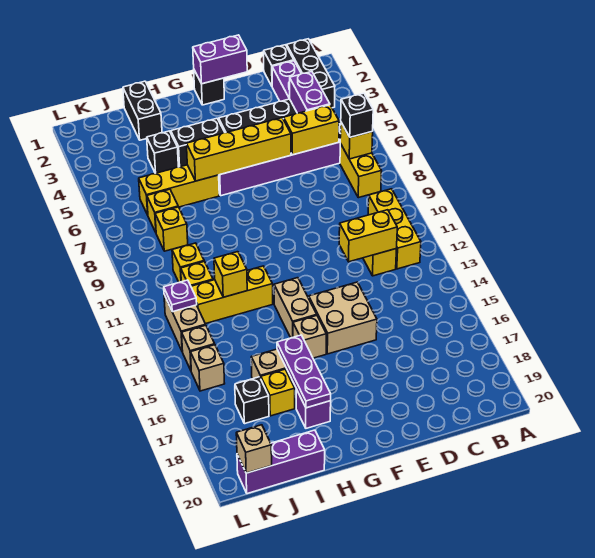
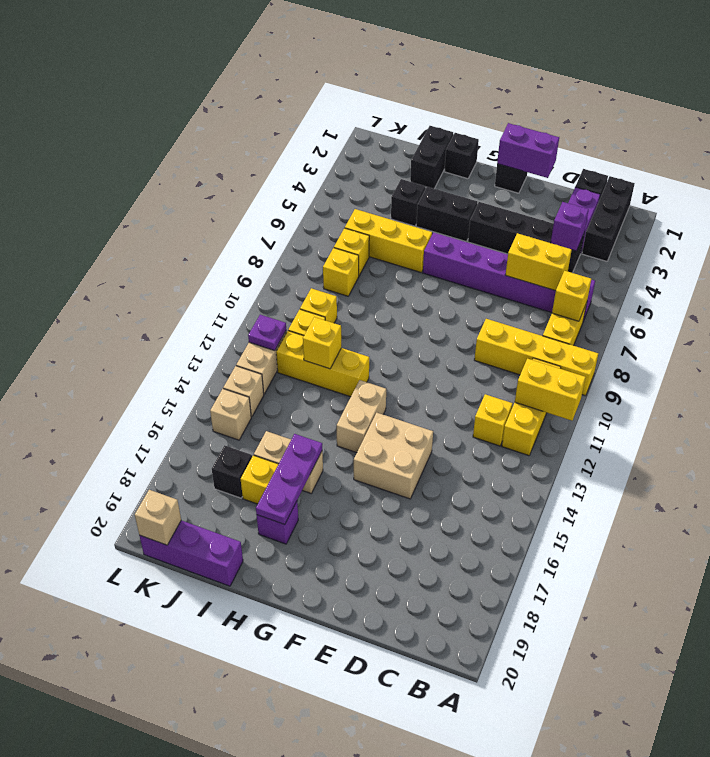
black brick B7 level 3 -> black brick H1 level 1
purple brick C4:C5 level 2 -> purple brick C4 level 2
yellow brick C12:D12 level 2 -> yellow brick A11:B11 level 2
yellow brick E6:H6 level 2 -> yellow brick A9:D9 level 1
tan brick G15 level 1 -> none

